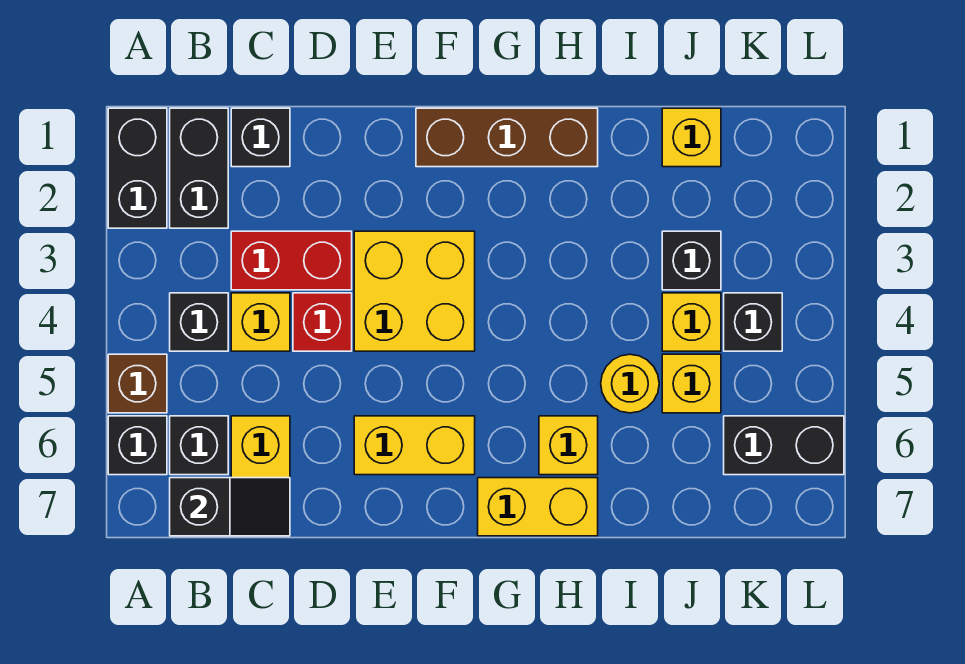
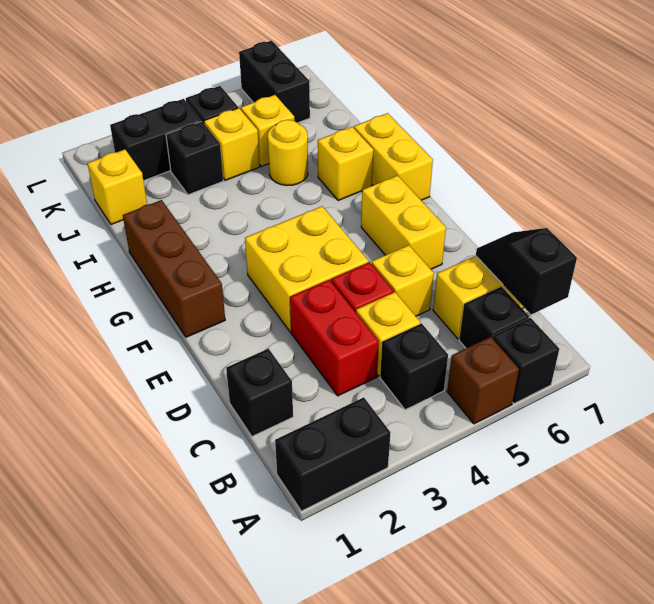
black brick B1:B2 level 1 -> black brick K2:K3 level 1
none -> yellow brick D5 level 1

